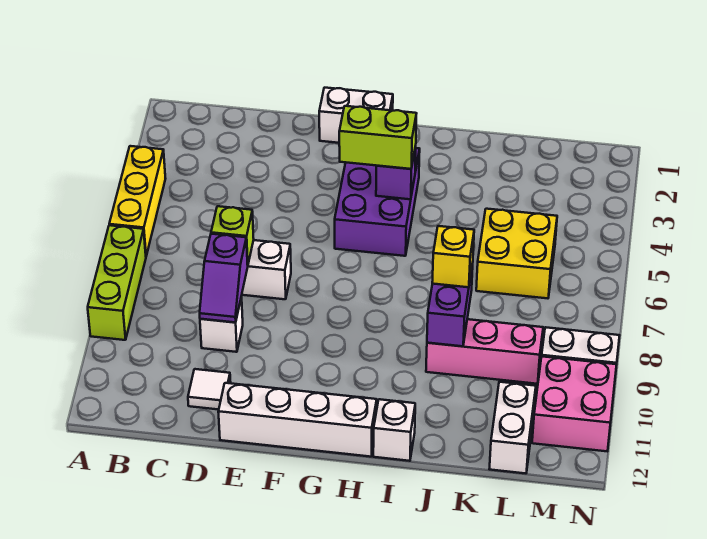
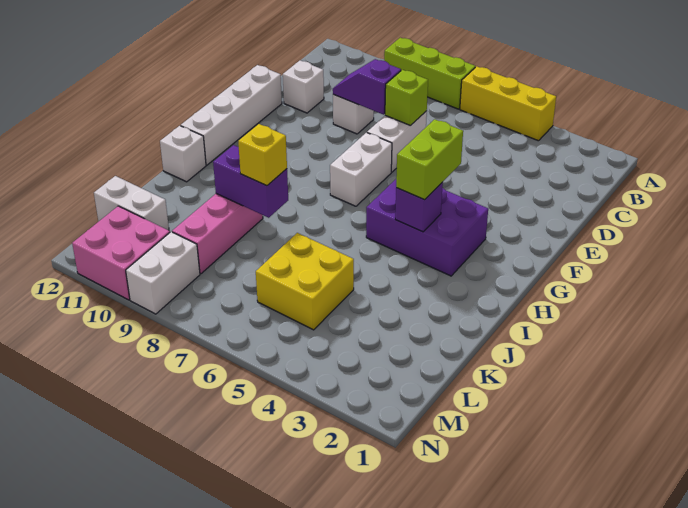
white tile D11 level 1 -> white brick D11 level 1
white brick F1:G1 level 1 -> white brick F7:G7 level 1

